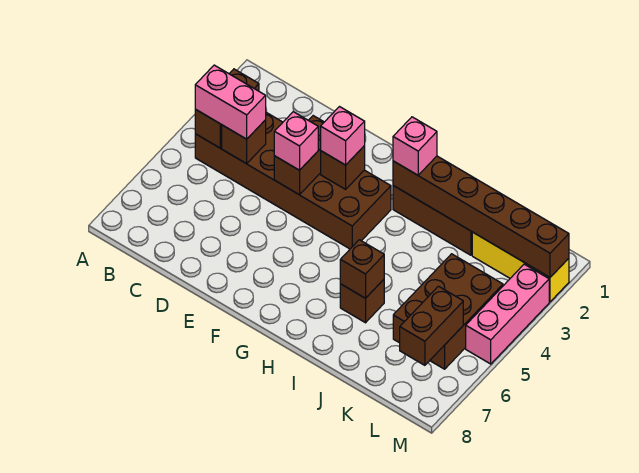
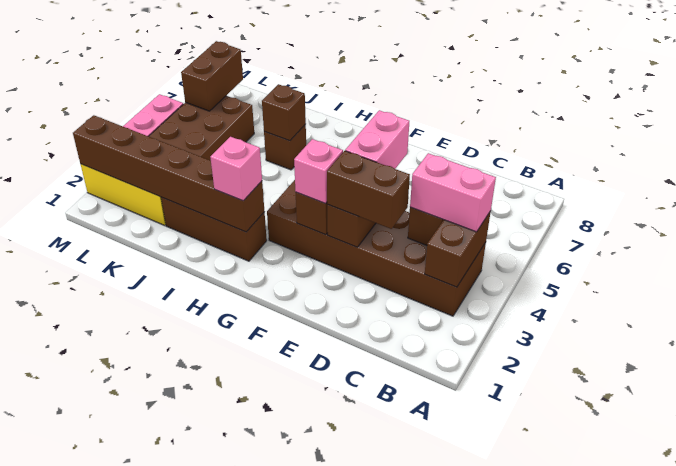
none -> brown brick D3:E3 level 3
pink brick E4 level 3 -> pink brick E4:E5 level 3

